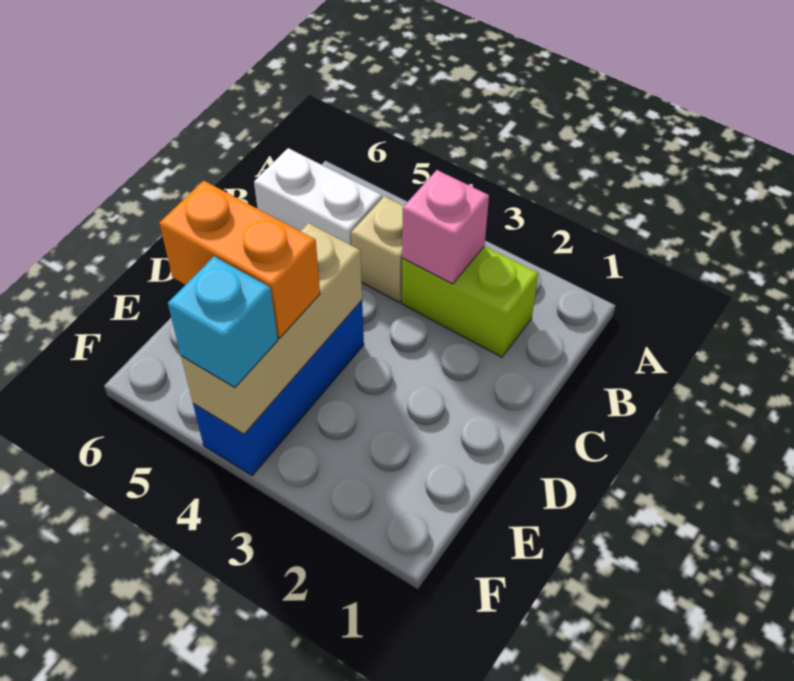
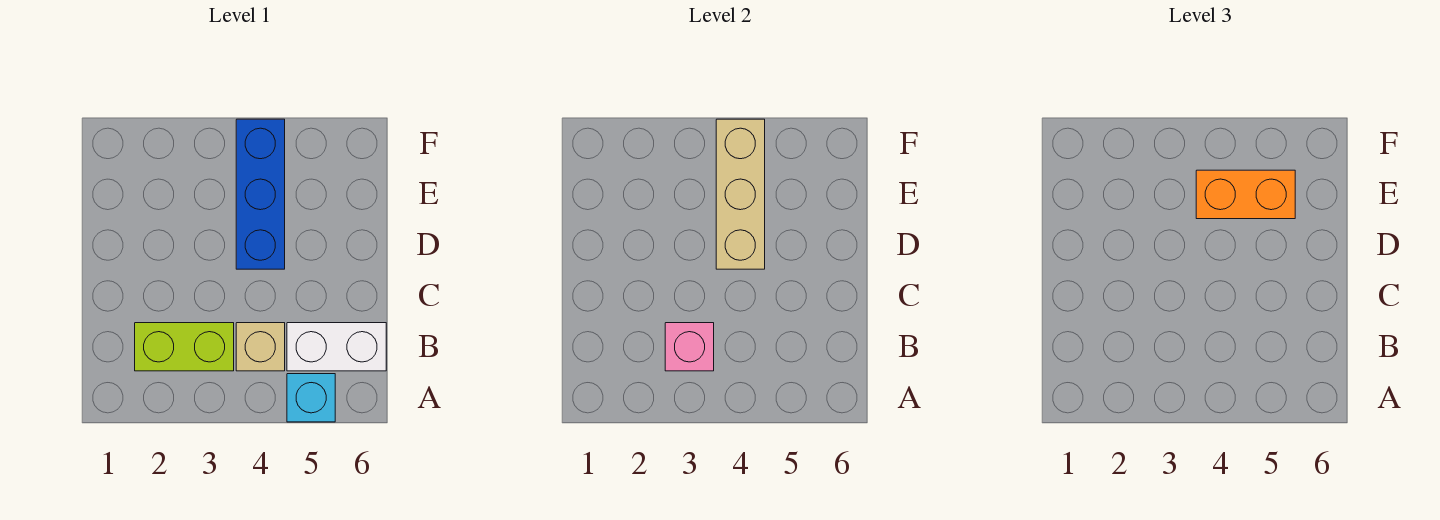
cyan brick F4 level 3 -> cyan brick A5 level 1

